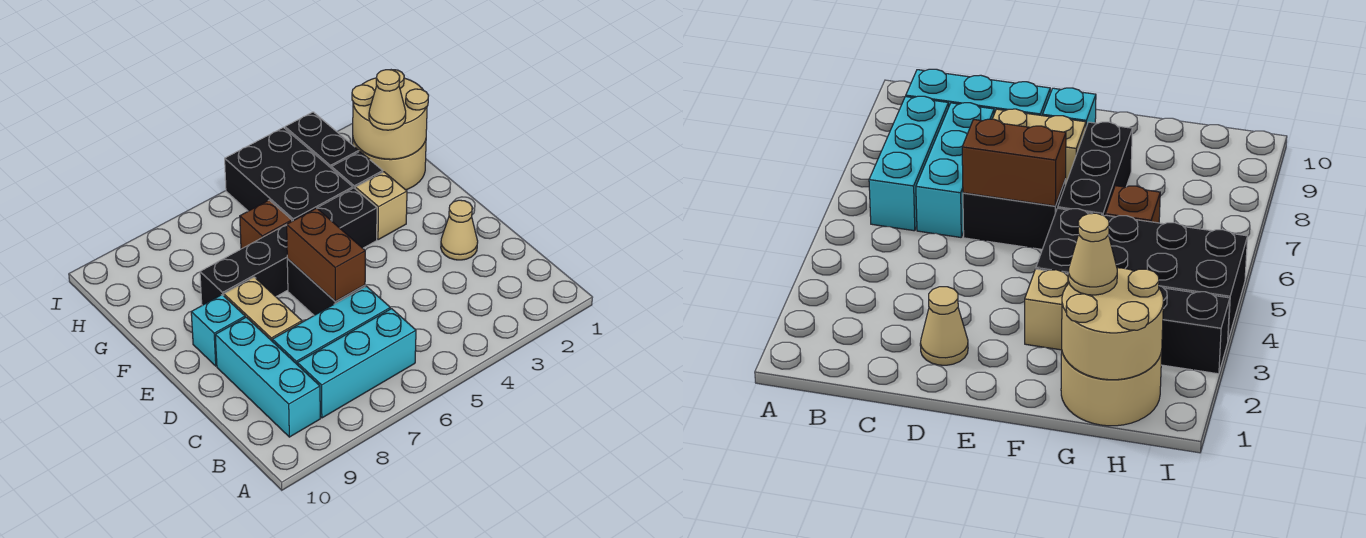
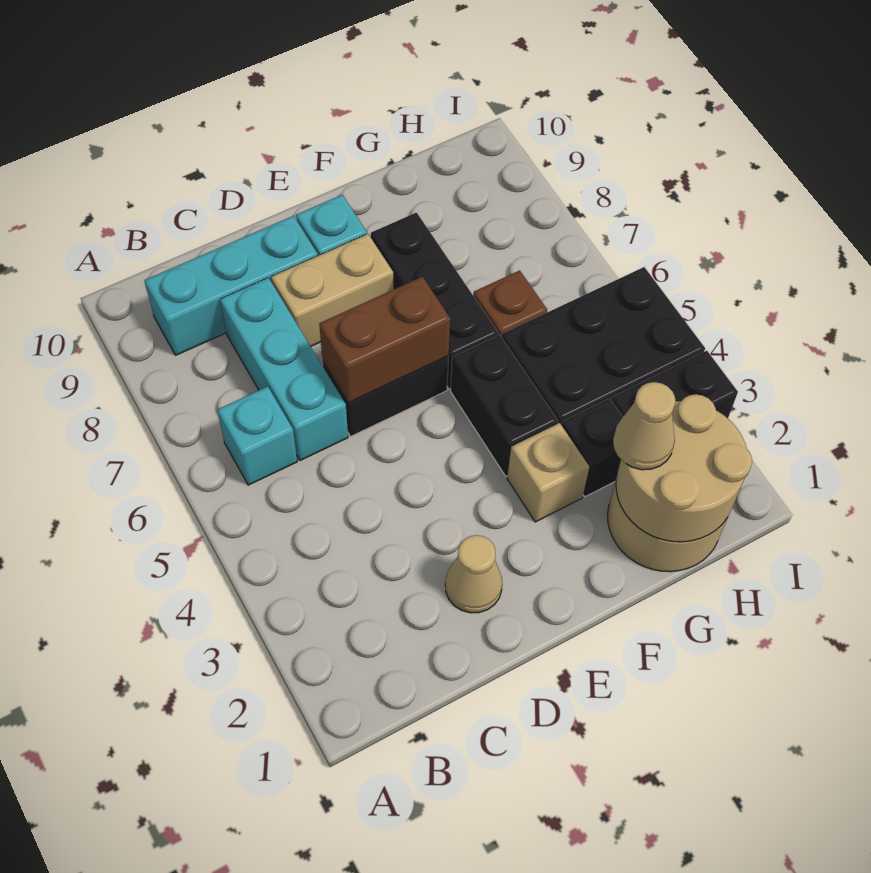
cyan brick B6:B8 level 1 -> cyan brick B6 level 1

